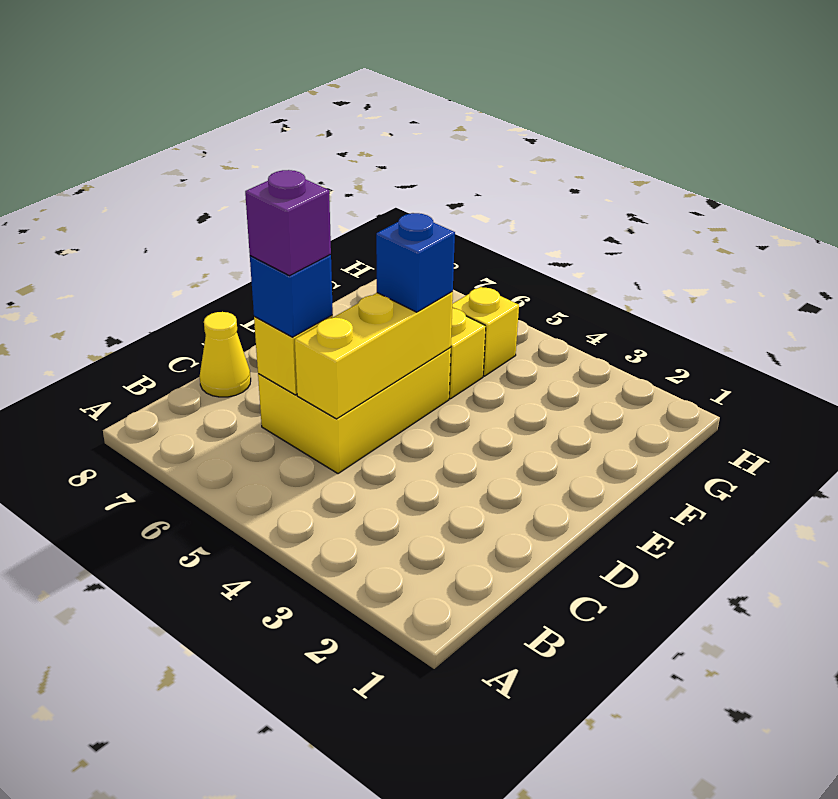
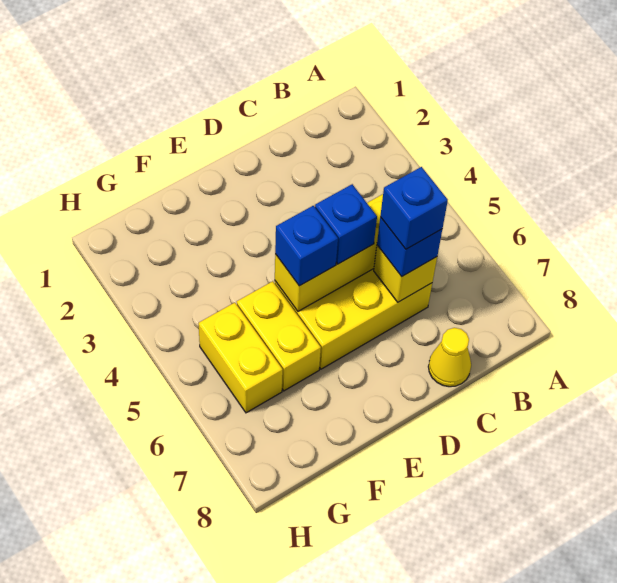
purple brick C6 level 4 -> blue brick C6 level 4
none -> blue brick D5 level 3
yellow brick G5 level 1 -> yellow brick G5:G6 level 1

